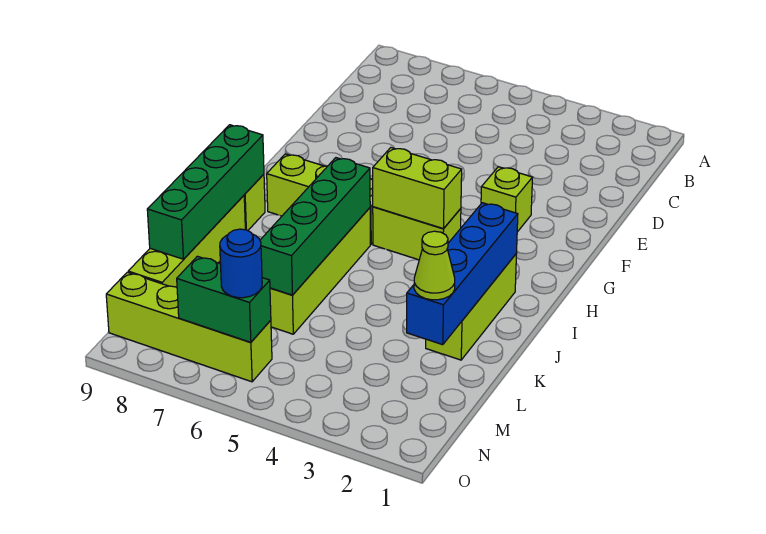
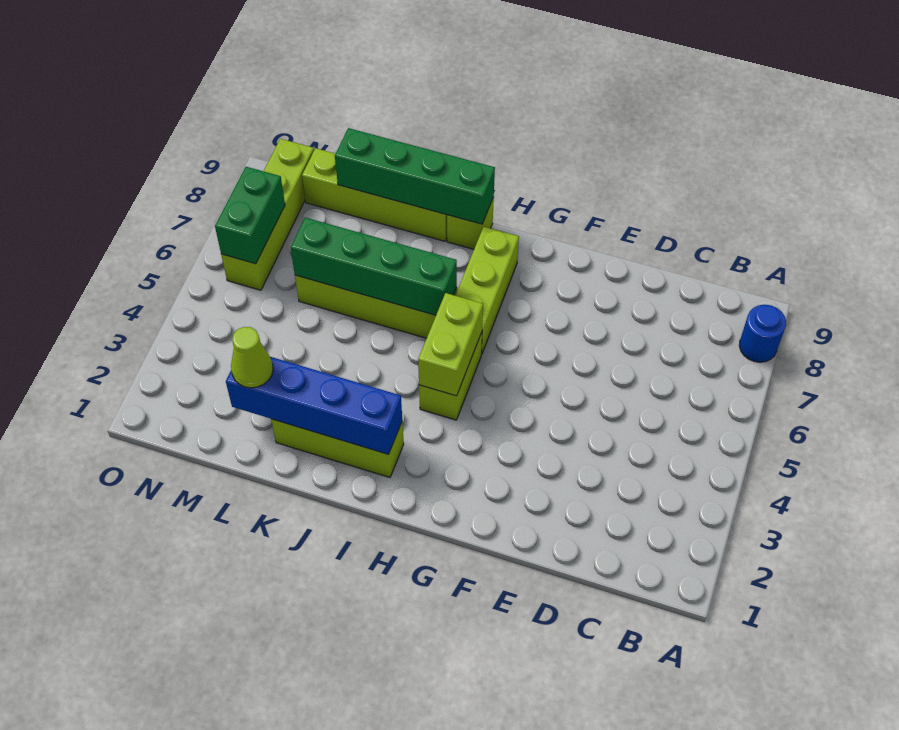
lime brick F3 level 1 -> none
blue round brick N6 level 3 -> blue round brick A8 level 1

